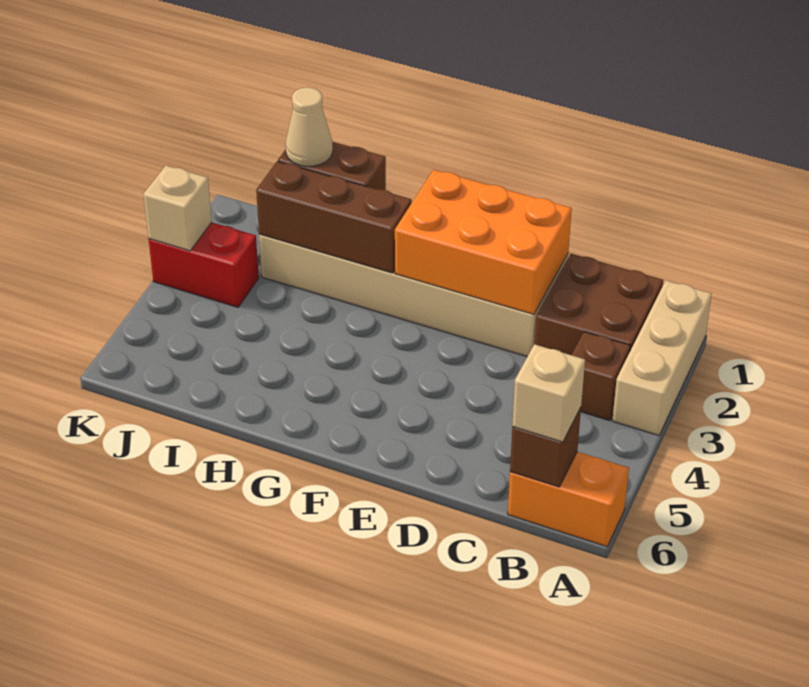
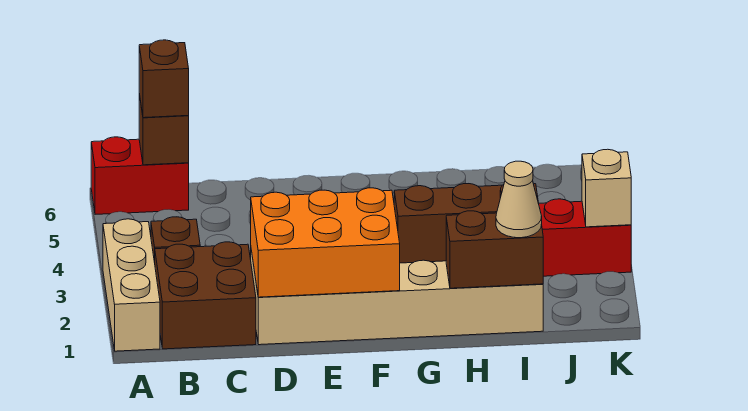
orange brick A6:B6 level 1 -> red brick A6:B6 level 1
tan brick B6 level 3 -> brown brick B6 level 3

